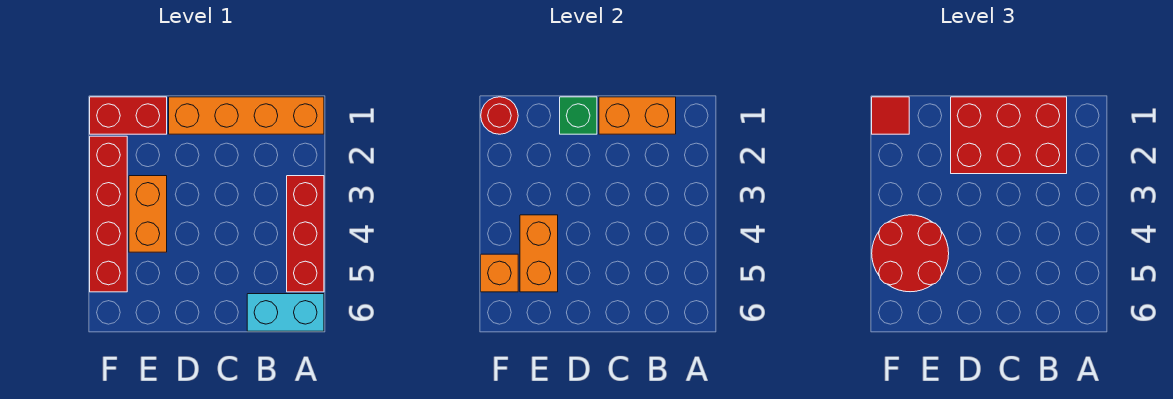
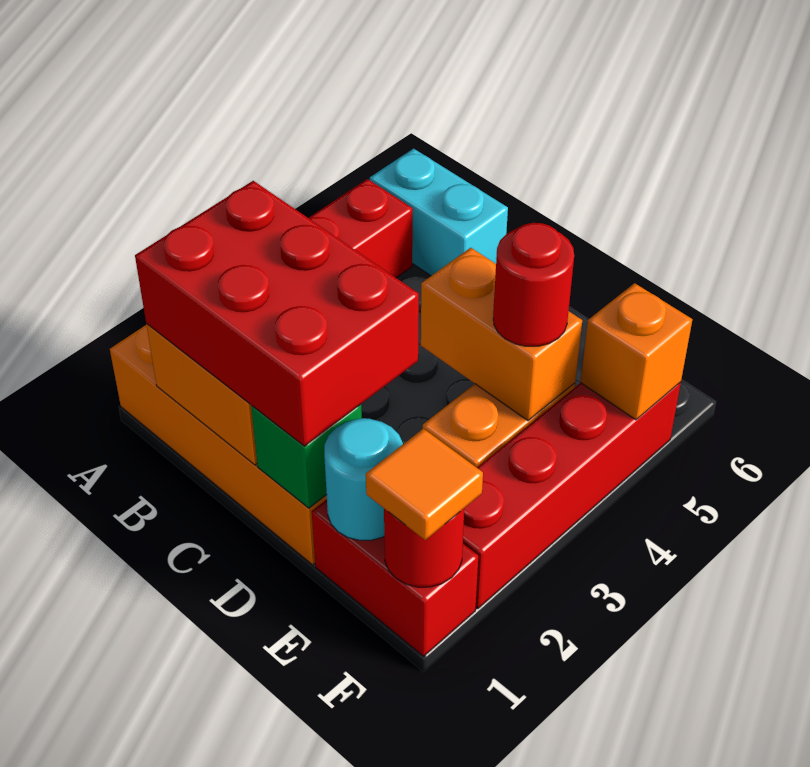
none -> cyan round brick E1 level 2
orange brick E4:E5 level 2 -> orange brick D4:E4 level 2
red round brick E4:F5 level 3 -> red round brick E4 level 3
red tile F1 level 3 -> orange tile F1 level 3

